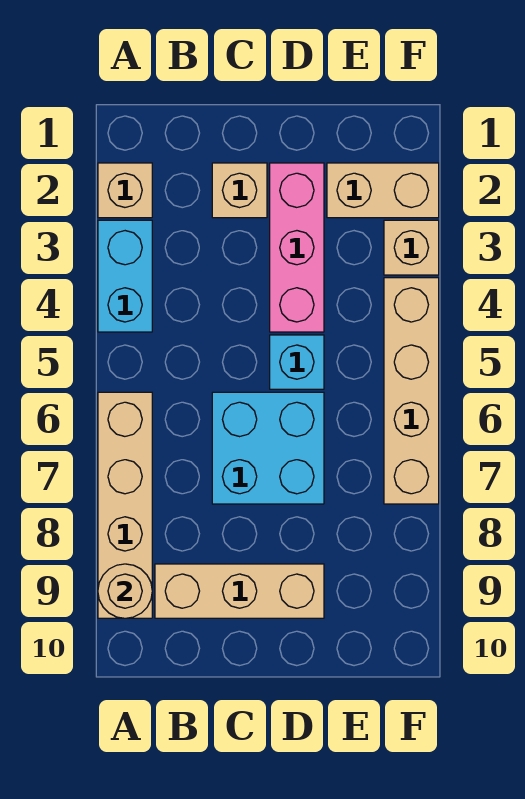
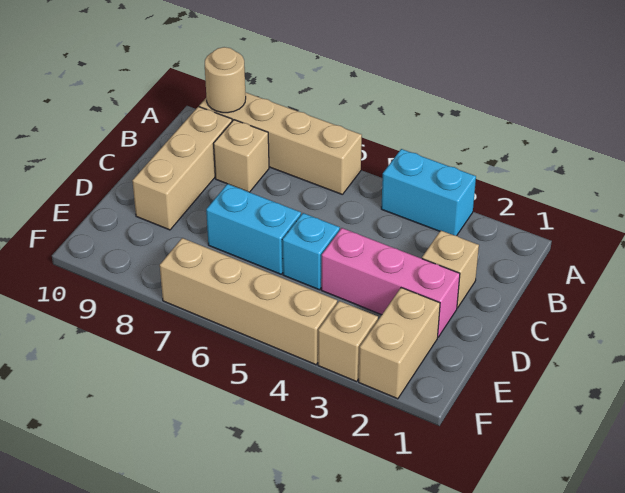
tan brick A2 level 1 -> tan brick B8 level 1
cyan brick C6:D7 level 1 -> cyan brick D6:D7 level 1

